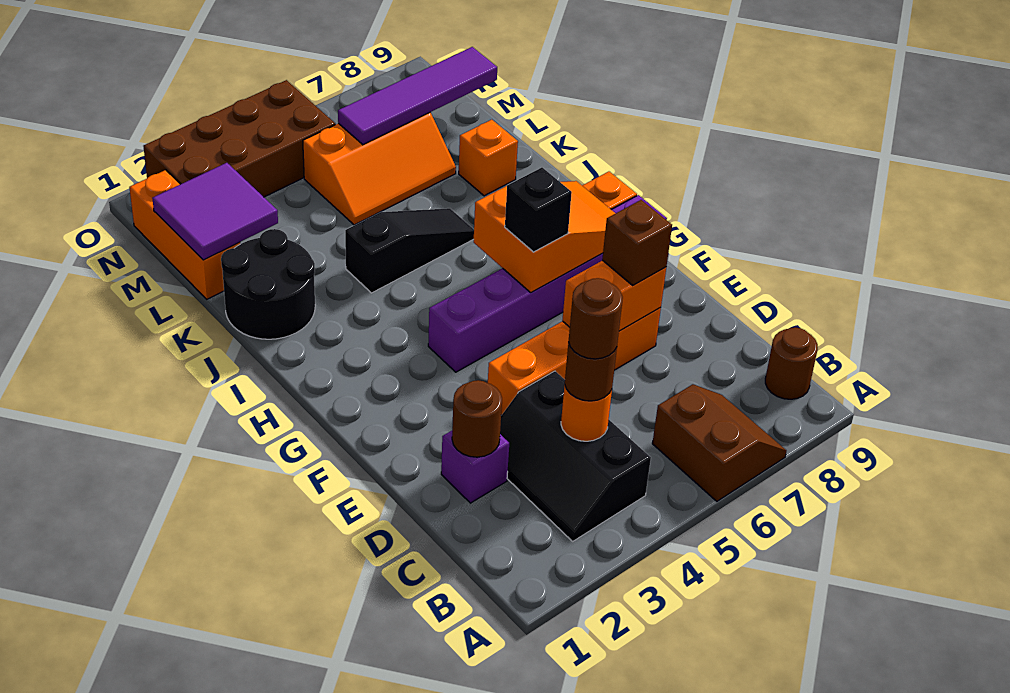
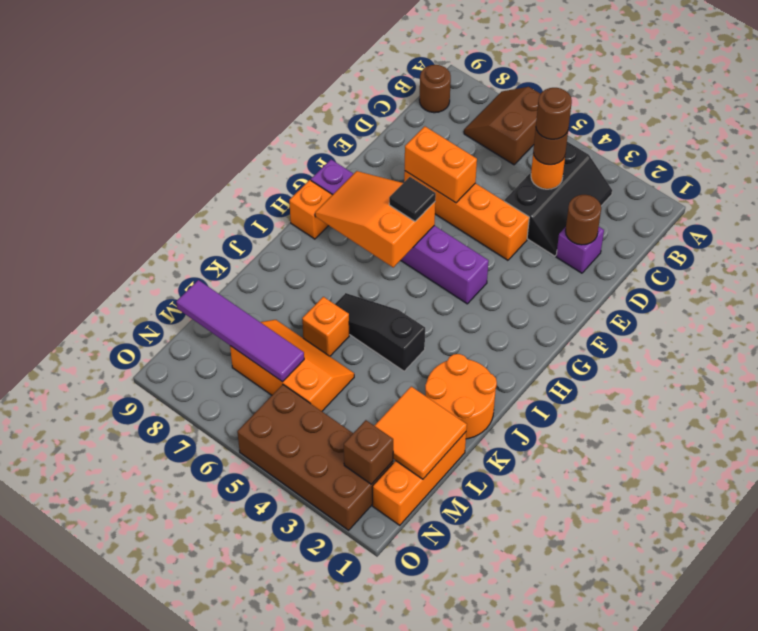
brown brick E7 level 3 -> brown brick N2 level 2
black brick G6 level 3 -> black tile G6 level 3
black round brick J1:K2 level 1 -> orange round brick J1:K2 level 1
orange brick K8 level 1 -> orange brick K6 level 1
purple tile L1:M2 level 2 -> orange tile L1:M2 level 2

